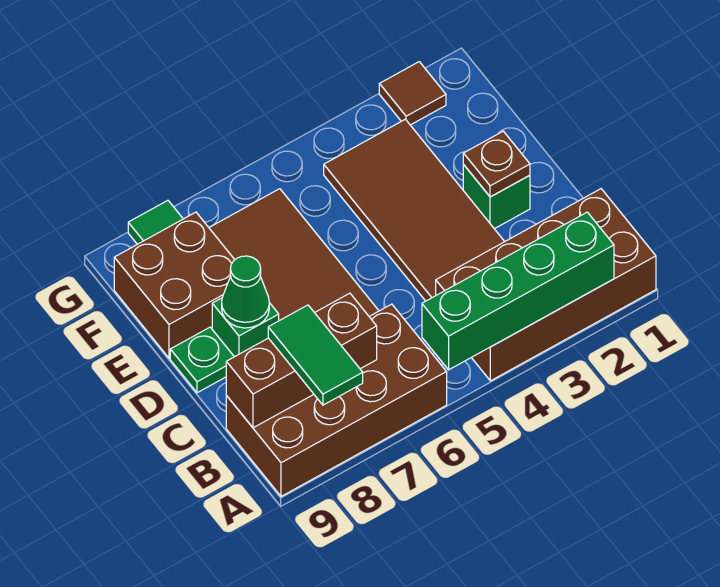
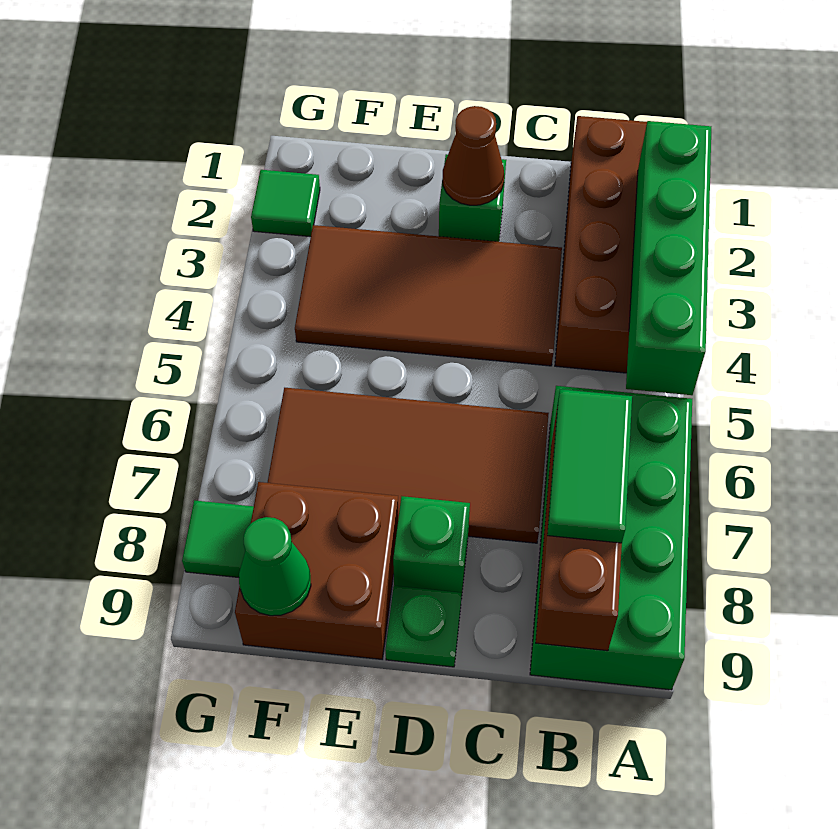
brown brick A6:B9 level 1 -> green brick A6:B9 level 1
green tile A8:B8 level 3 -> green tile B7:B8 level 3
brown plate D2 level 2 -> brown cone D2 level 2
green cone D8 level 2 -> green cone F9 level 2
brown tile G2 level 1 -> green tile G2 level 1

